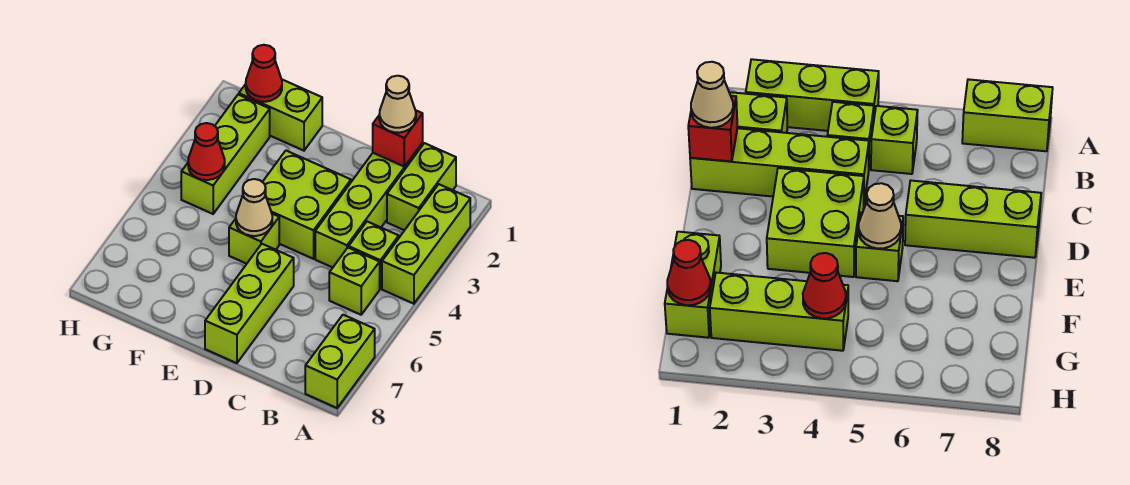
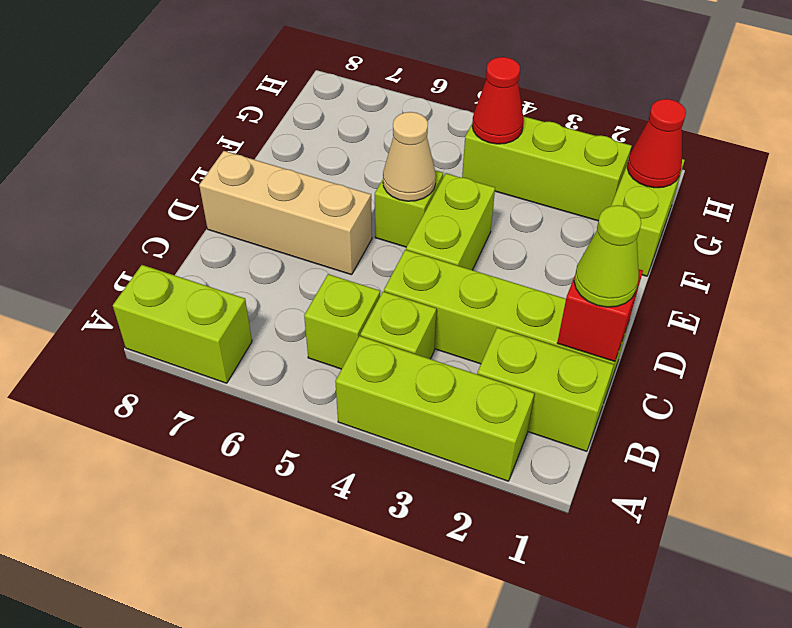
tan cone C1 level 3 -> lime cone C1 level 3
lime brick D3:E4 level 1 -> lime brick D4:E4 level 1
lime brick D6:D8 level 1 -> tan brick D6:D8 level 1

